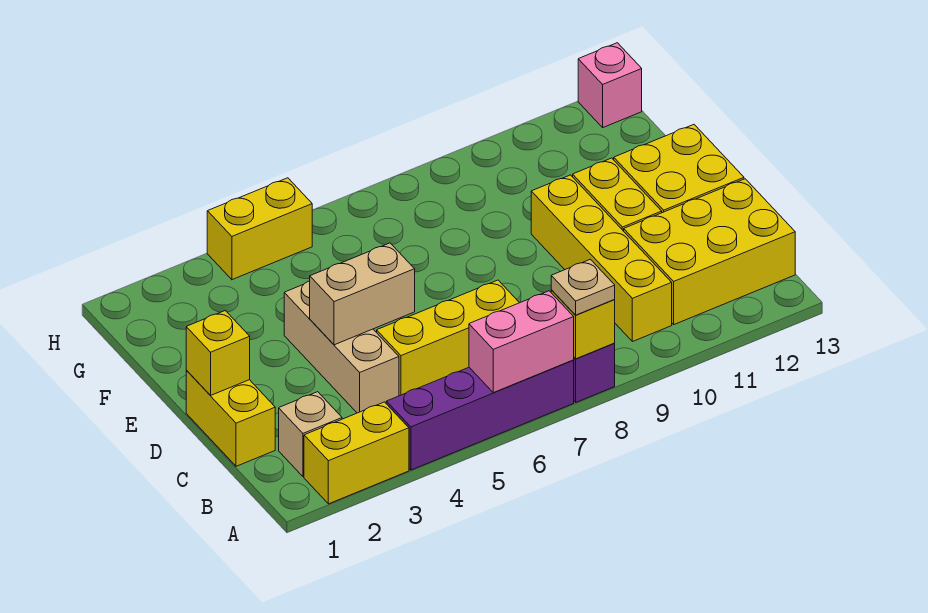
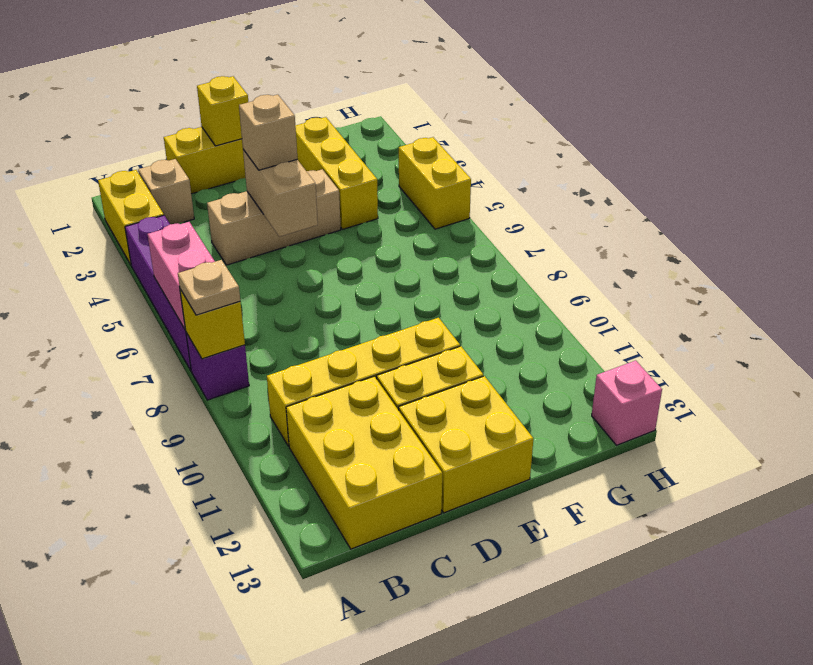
yellow brick C5:C7 level 1 -> yellow brick F2:F4 level 1
none -> tan brick D4 level 3

